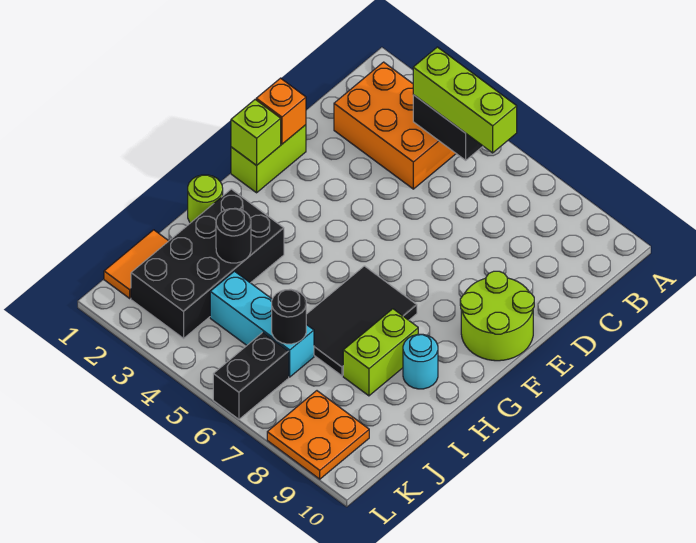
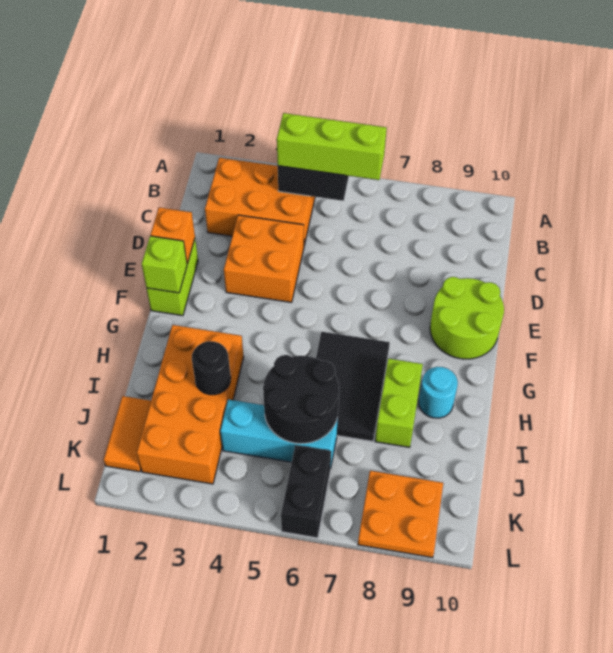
none -> orange brick D3:E4 level 1
lime round brick H1 level 1 -> none
black brick H2:K3 level 1 -> orange brick H2:K3 level 1
black round brick J6 level 2 -> black round brick I5:J6 level 2

